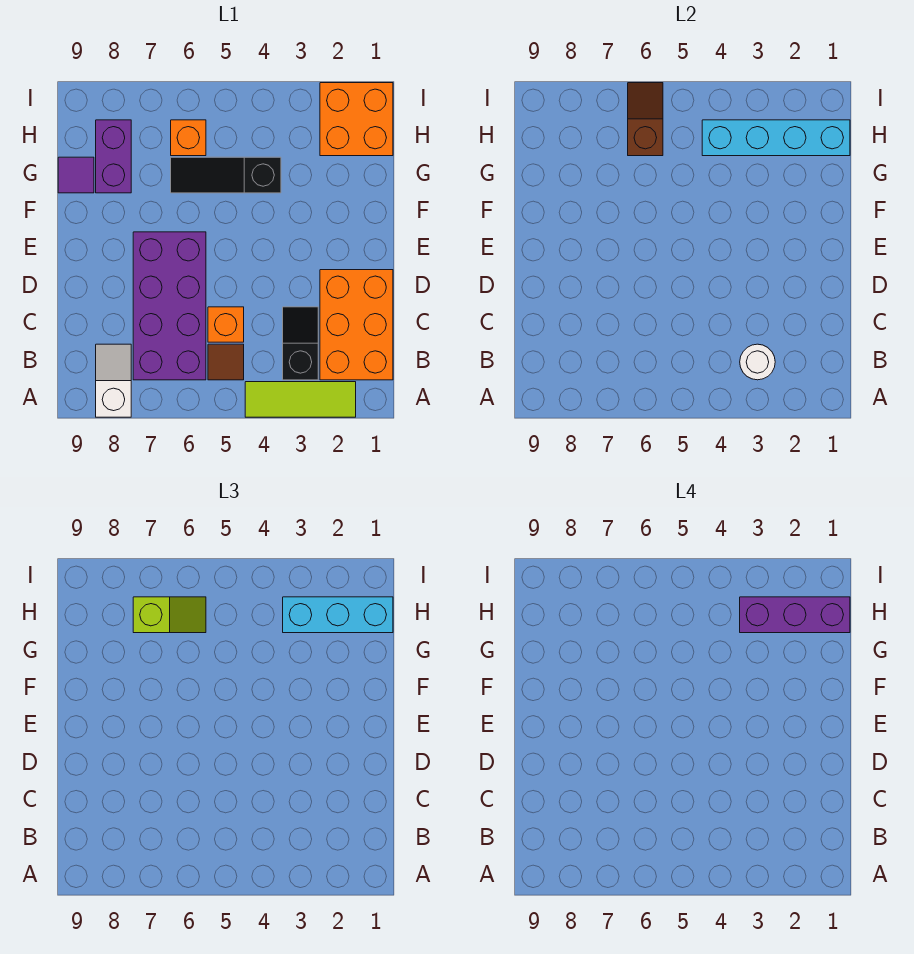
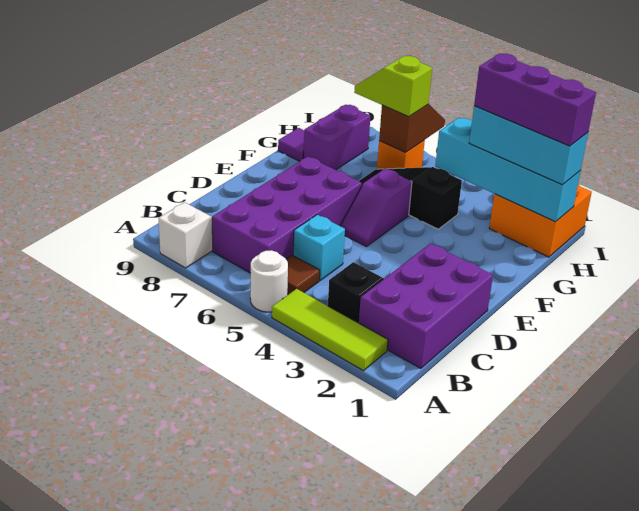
orange brick B1:D2 level 1 -> purple brick B1:D2 level 1
white round brick B3 level 2 -> white round brick A5 level 1
orange brick C5 level 1 -> cyan brick C5 level 1
none -> purple slope E5:F5 level 1 top F
lime slope H6:H7 level 3 top 7 -> lime slope H6:H7 level 3 top 6

